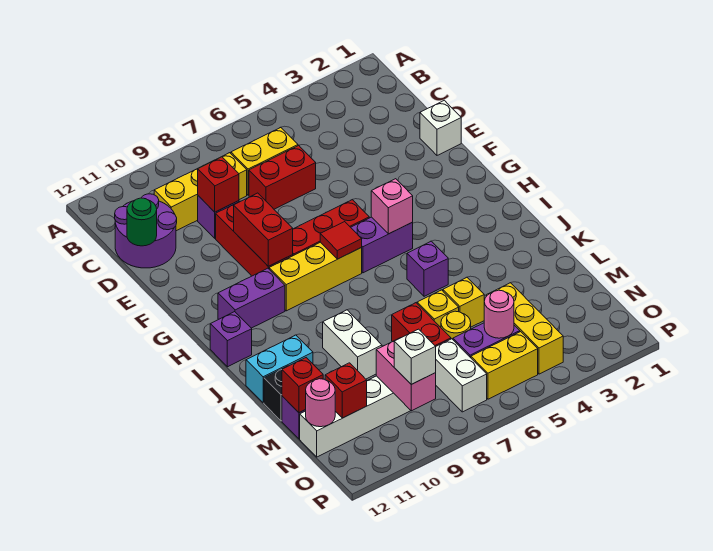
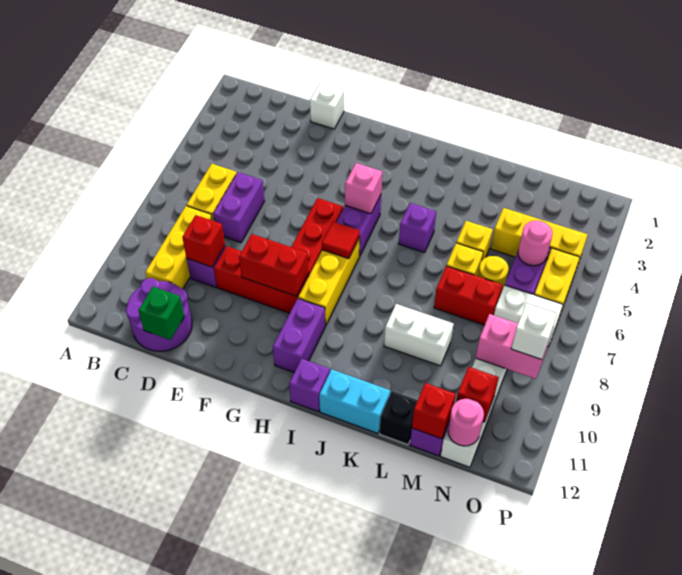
red brick D6:D7 level 1 -> purple brick D6:D7 level 1
green round brick D12 level 2 -> green brick D12 level 2
cyan brick K11:K12 level 1 -> cyan brick J12:K12 level 1

